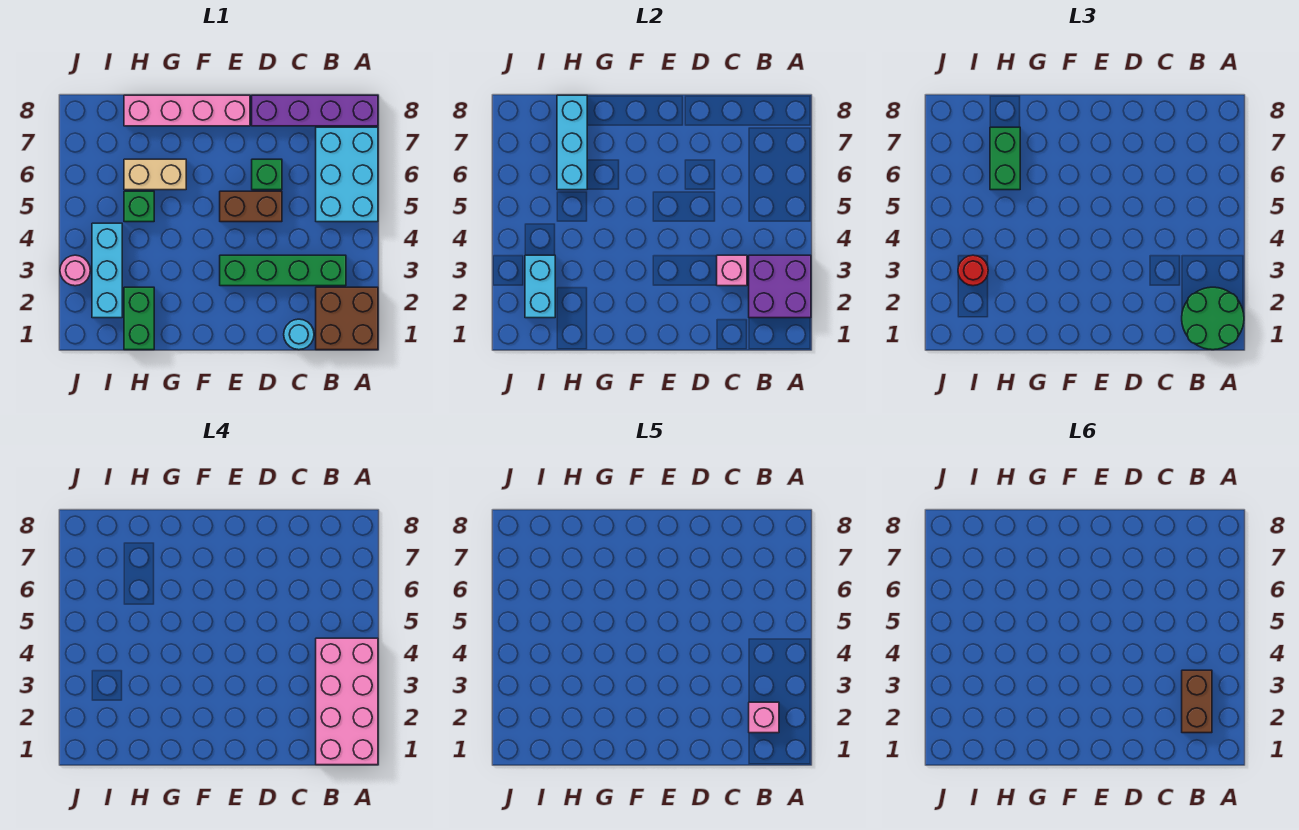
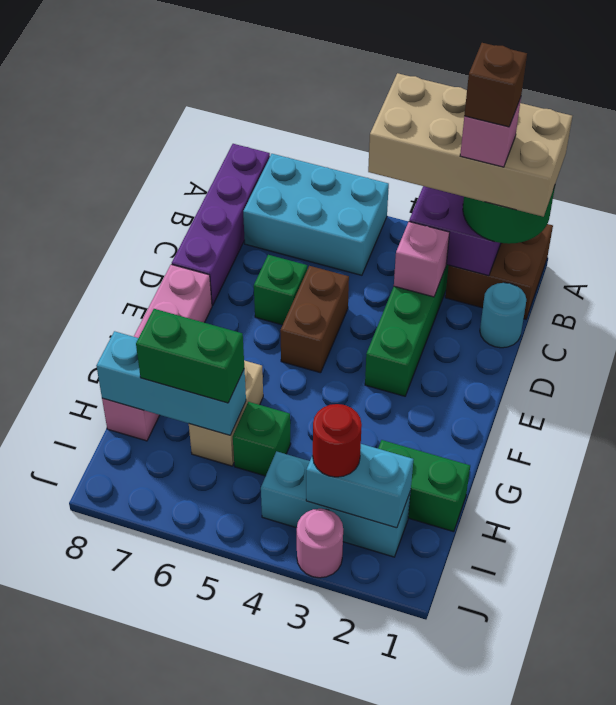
pink brick A1:B4 level 4 -> tan brick A1:B4 level 4
brown brick B2:B3 level 6 -> brown brick B2 level 6

